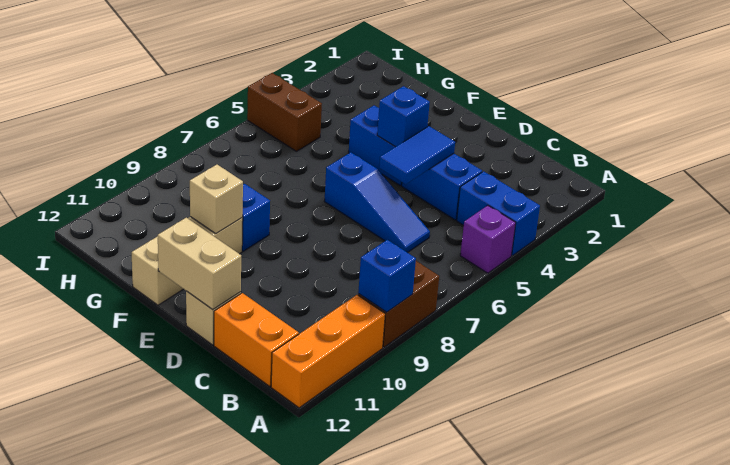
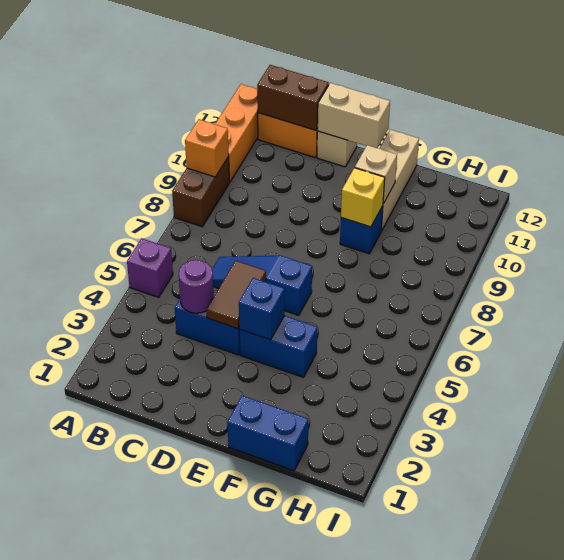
blue brick A4:B4 level 1 -> blue brick F1:G1 level 1
blue brick A9 level 2 -> orange brick A9 level 2
none -> purple round brick C4 level 2
blue tile D4:D5 level 2 -> brown tile D4:D5 level 2
none -> yellow brick F9 level 2
brown brick H5:I5 level 1 -> brown brick B12:C12 level 2

